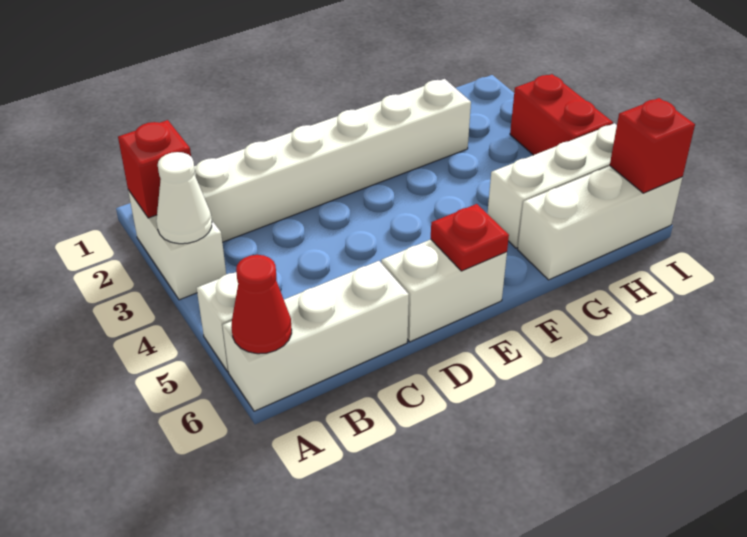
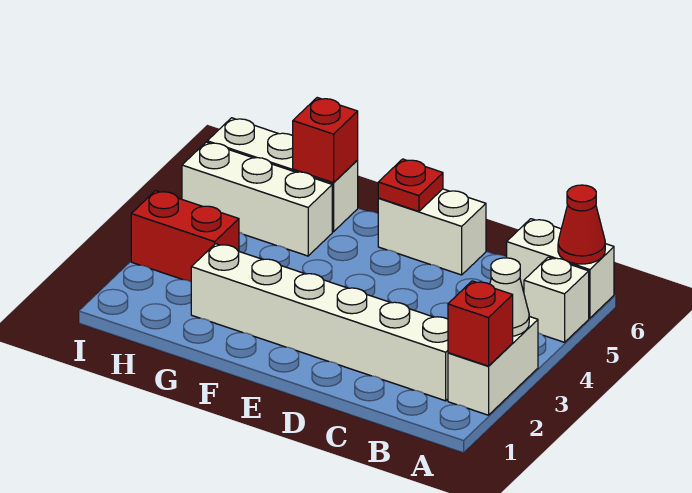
white brick A6:C6 level 1 -> white brick A6:B6 level 1
red brick I3:I4 level 1 -> red brick H3:I3 level 1
red brick I6 level 2 -> red brick G6 level 2

